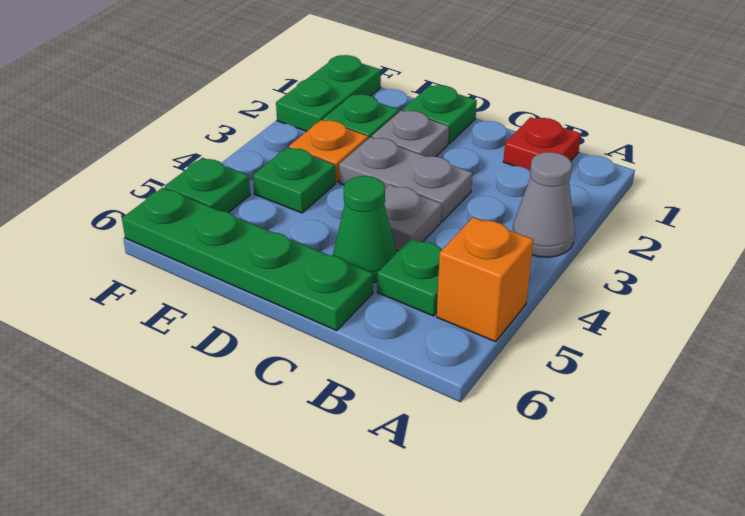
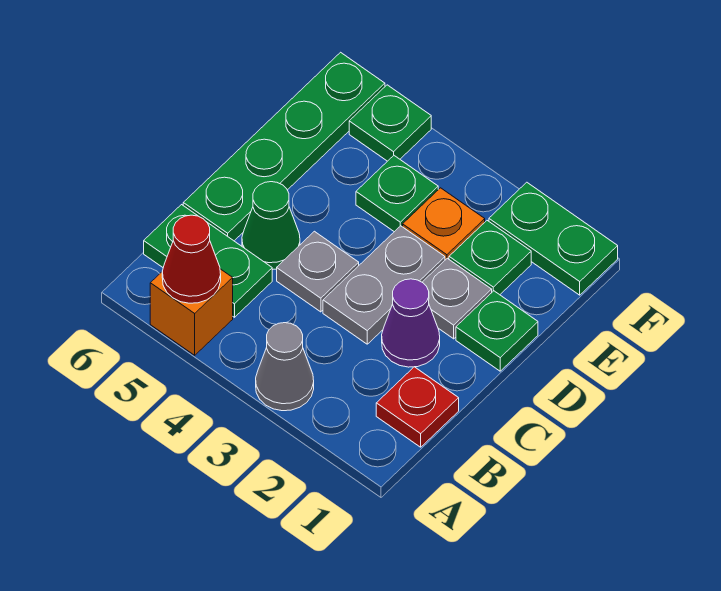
none -> red cone A5 level 2
green plate B5 level 1 -> green plate B5:B6 level 1
none -> purple cone C2 level 1

